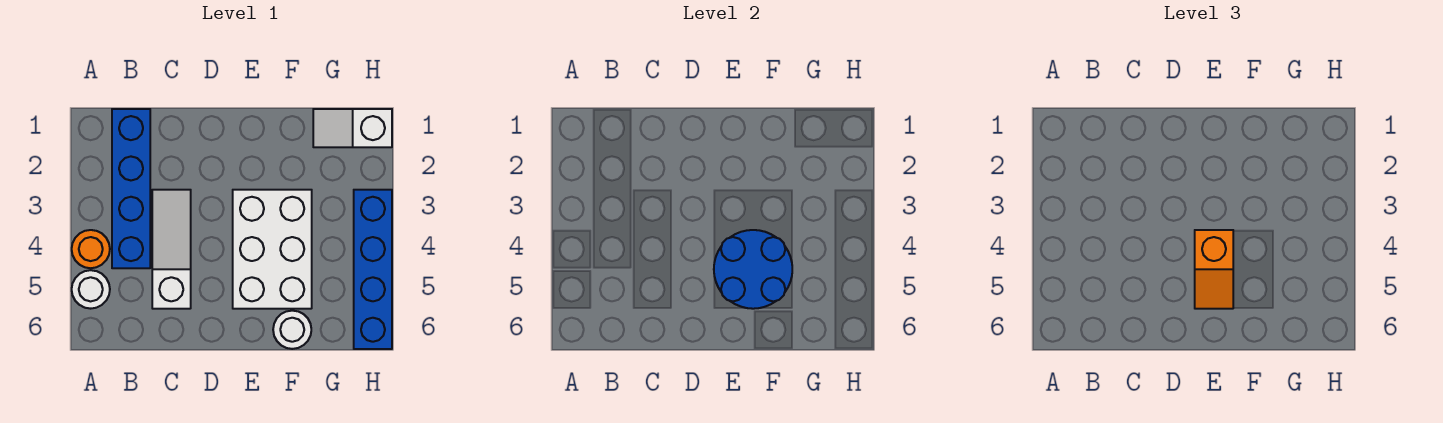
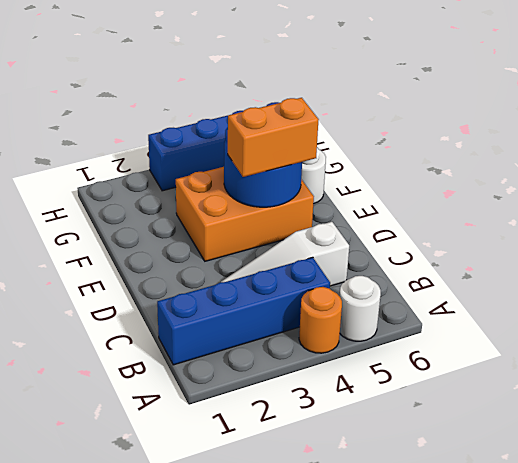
white brick E3:F5 level 1 -> orange brick E3:F5 level 1
orange slope E4:E5 level 3 top 4 -> orange brick E4:E5 level 3
white slope G1:H1 level 1 top H -> none

